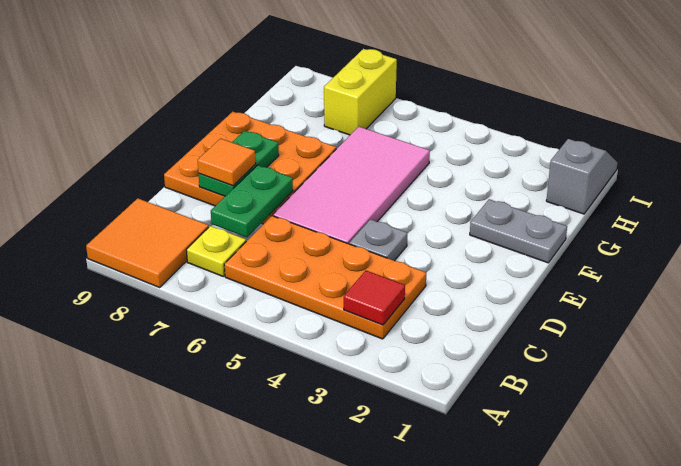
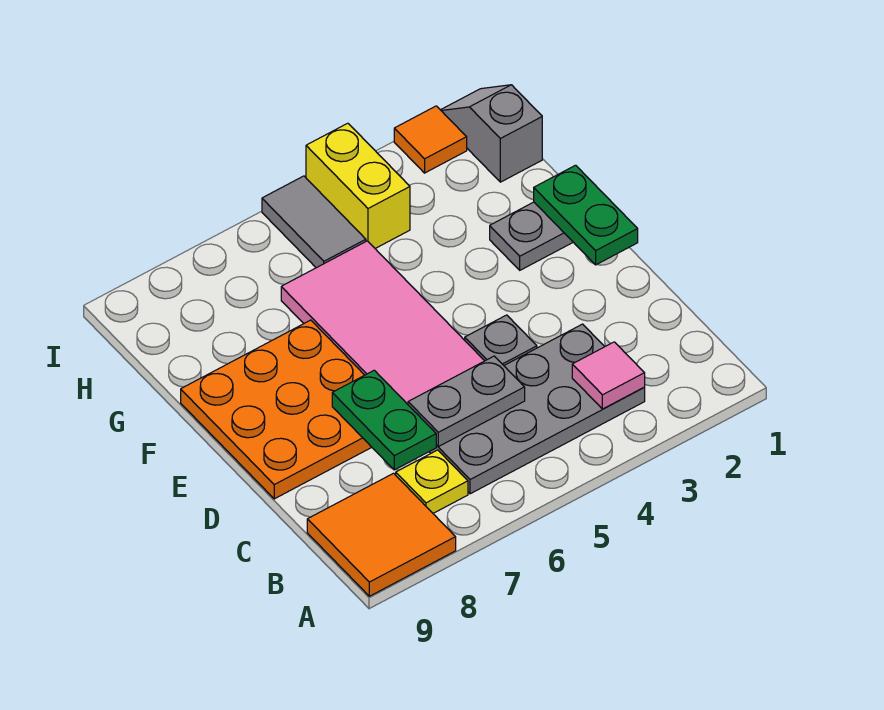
orange plate B3:C6 level 1 -> grey plate B3:C6 level 1
red tile B3 level 2 -> pink tile B3 level 2
none -> grey plate C5:C6 level 2
green plate D8:E8 level 2 -> green plate E1:F1 level 2
orange tile D8 level 3 -> orange tile I2 level 1
none -> grey tile H5:I5 level 1
yellow brick H7:I7 level 1 -> yellow brick H4:I4 level 1

